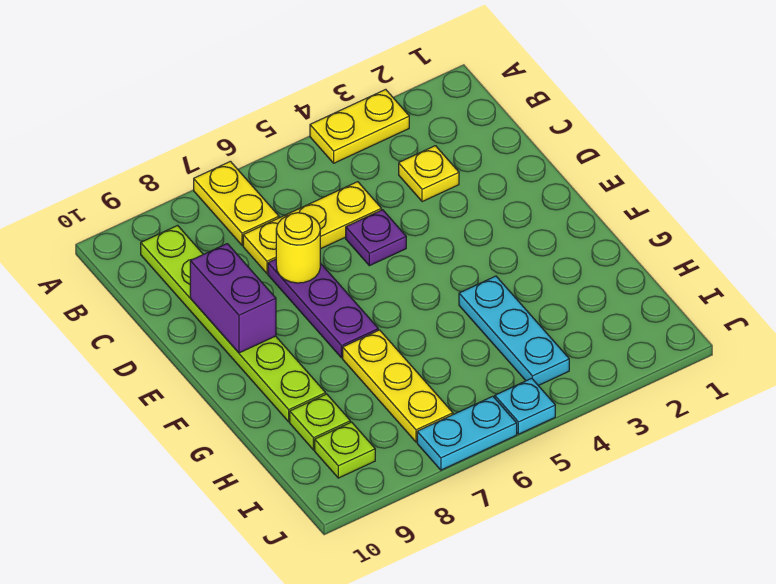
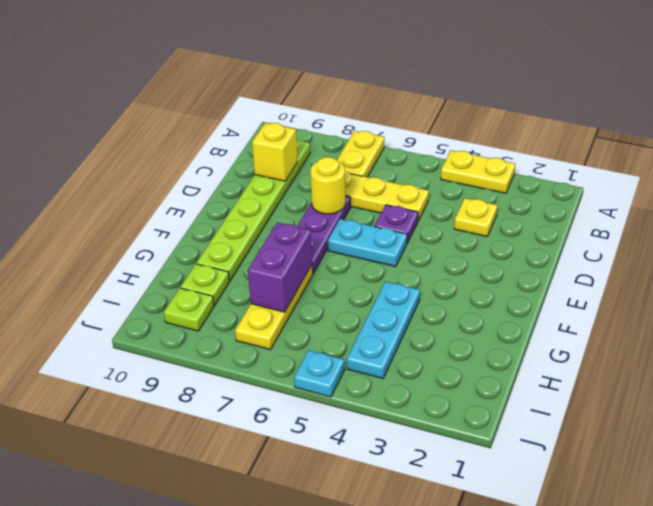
none -> yellow brick C9 level 2
purple brick D9:E9 level 2 -> purple brick G7:H7 level 2
cyan plate J6:J7 level 1 -> cyan plate E5:E6 level 1

